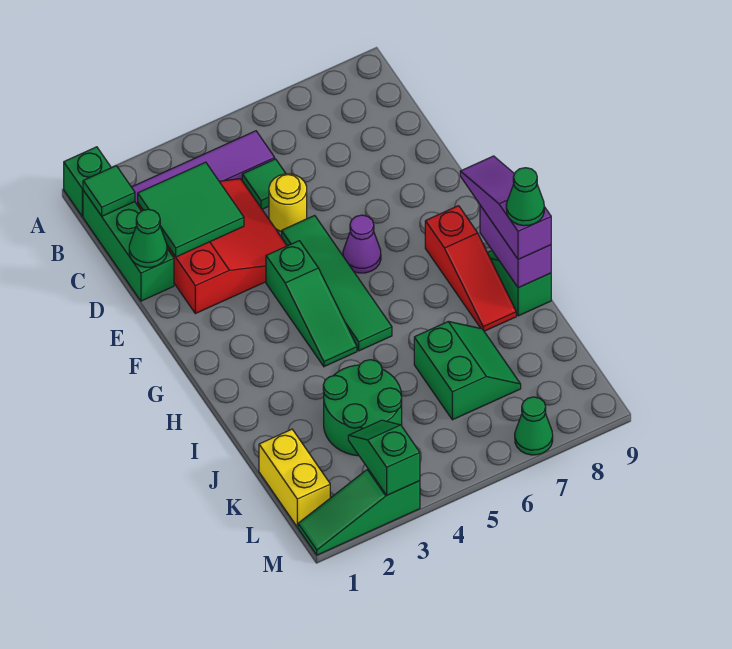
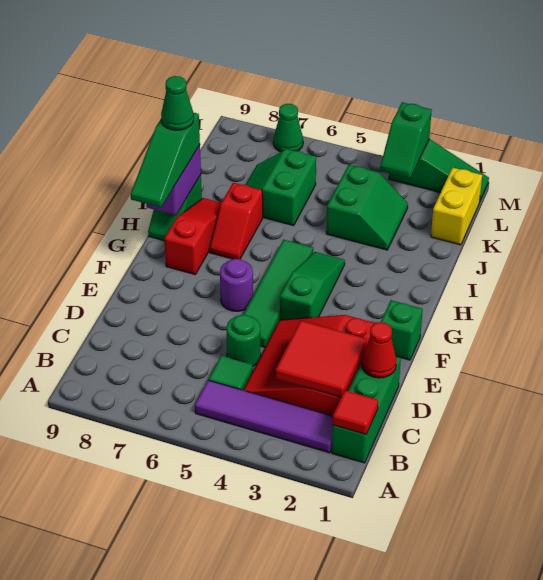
green brick A1 level 1 -> green brick F1 level 1
green tile B1 level 2 -> red tile B1 level 2
green tile C2:D3 level 2 -> red tile C2:D3 level 2
green cone D1 level 2 -> red cone D1 level 2
yellow round brick D5 level 1 -> green round brick D5 level 1
purple cone F6 level 1 -> purple round brick F6 level 1
purple slope G9:I9 level 3 top I -> green slope G9:I9 level 3 top I
none -> red slope H7:I7 level 1 top I
green round brick J3:K4 level 1 -> green slope J3:K4 level 1 top 4

